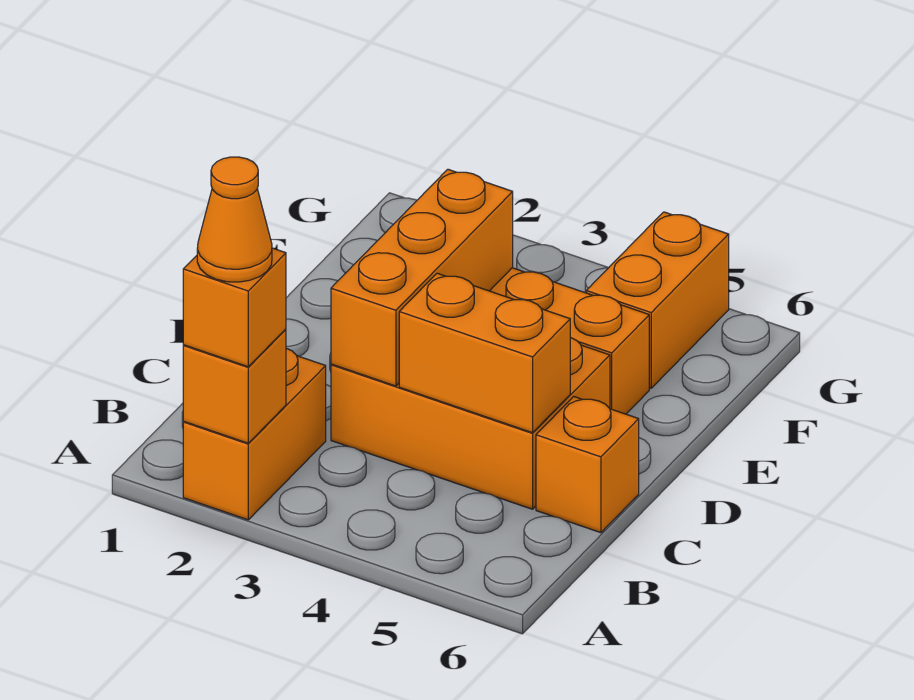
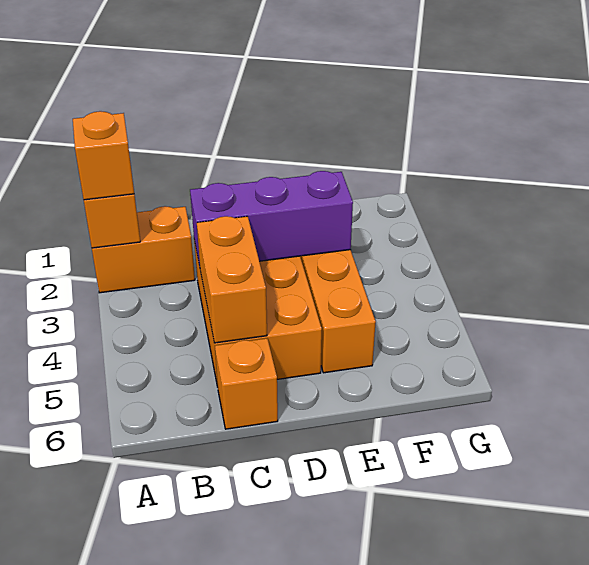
orange cone A2 level 4 -> none
orange brick C3:E3 level 2 -> purple brick C3:E3 level 2
orange brick F5:G5 level 1 -> none

